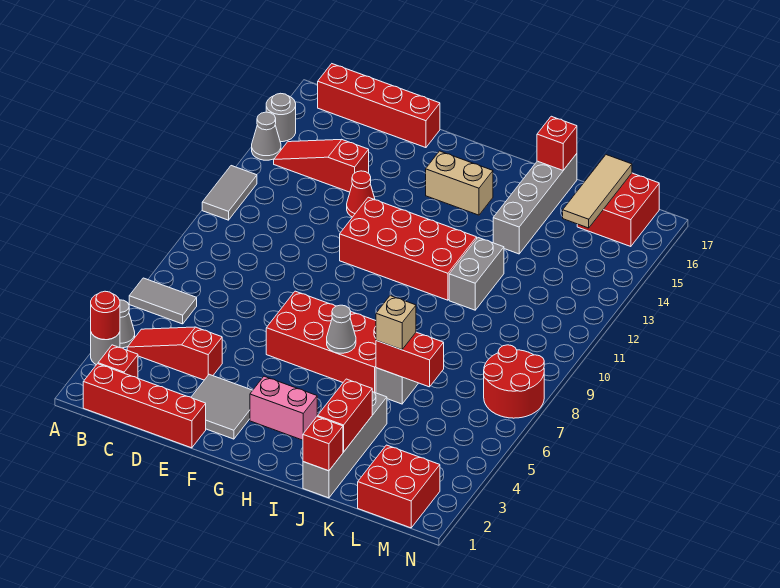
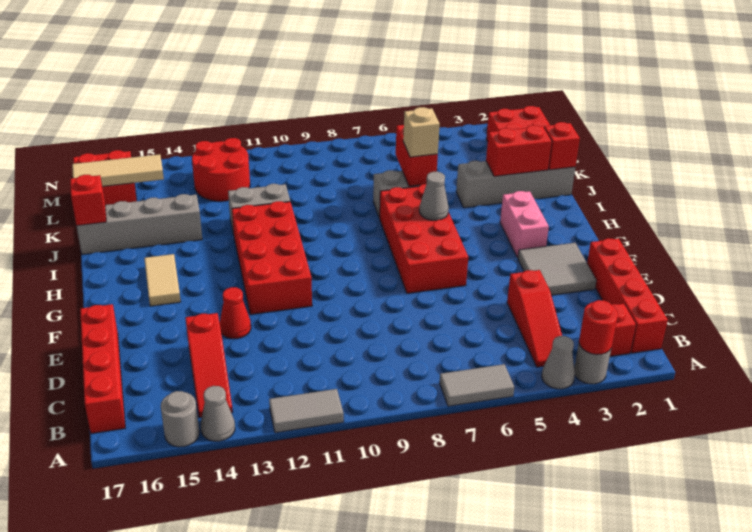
grey tile A6:B6 level 1 -> grey tile A6:A7 level 1
tan brick G15:H15 level 1 -> tan tile G15:H15 level 1
red round brick M7:N8 level 1 -> red round brick L12:M13 level 1

